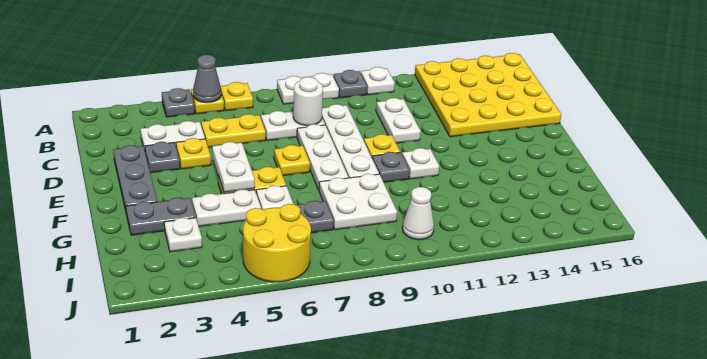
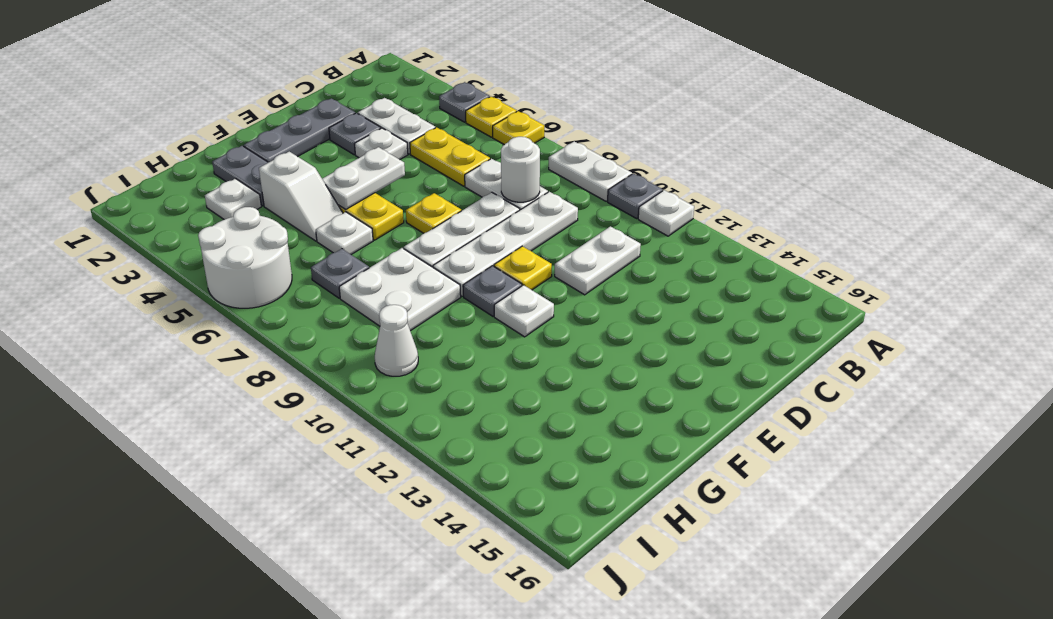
grey cone A5 level 2 -> none
yellow plate A13:D16 level 1 -> none
yellow plate D4 level 1 -> white plate D4 level 1
white plate G4:G5 level 1 -> white slope G4:G5 level 1 top 4
yellow round brick I5:J6 level 1 -> white round brick I5:J6 level 1

